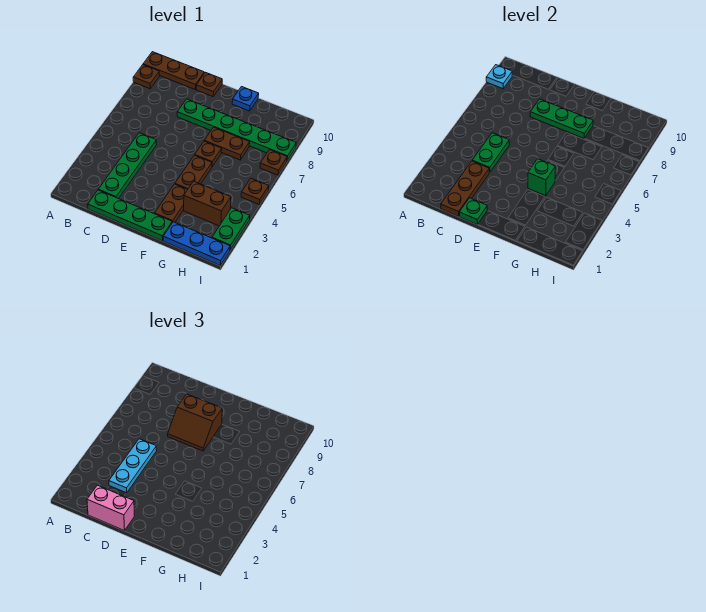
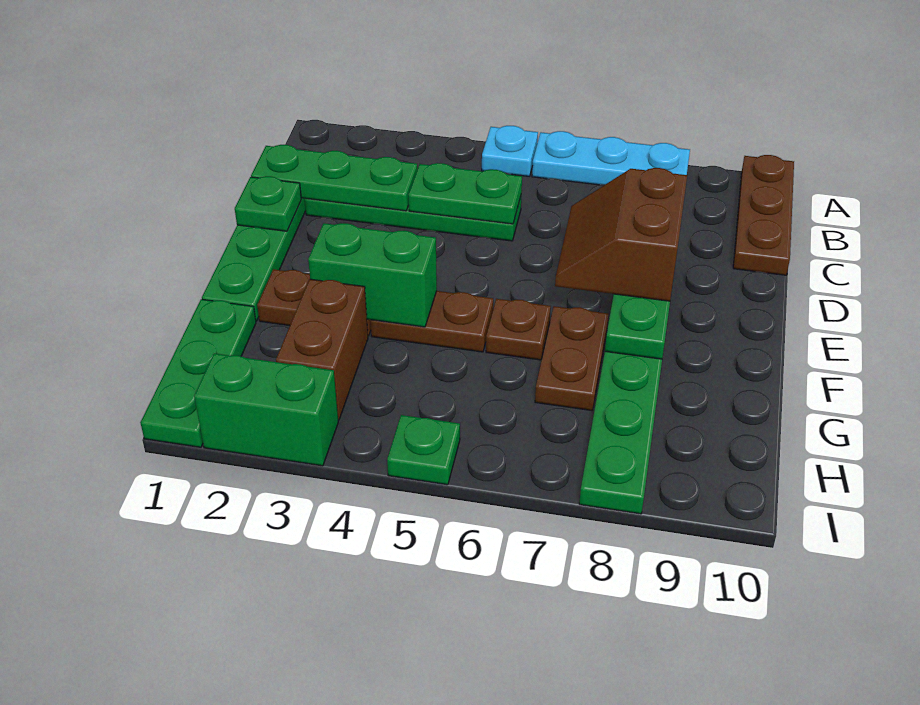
brown plate A9 level 1 -> none
cyan plate A9 level 2 -> cyan plate A5 level 1
brown plate C1:C3 level 2 -> green plate C1:C3 level 2
pink brick C1:D1 level 3 -> none
cyan plate C3:C5 level 3 -> cyan plate A6:A8 level 1
brown plate D10 level 1 -> none
green brick F4 level 2 -> green brick F3:F4 level 2
blue plate F10 level 1 -> none
blue plate G1:I1 level 1 -> green plate G1:I1 level 1
green plate I2:I3 level 1 -> green brick I2:I3 level 1
brown plate I5 level 1 -> green plate I5 level 1
brown plate I7 level 1 -> none

